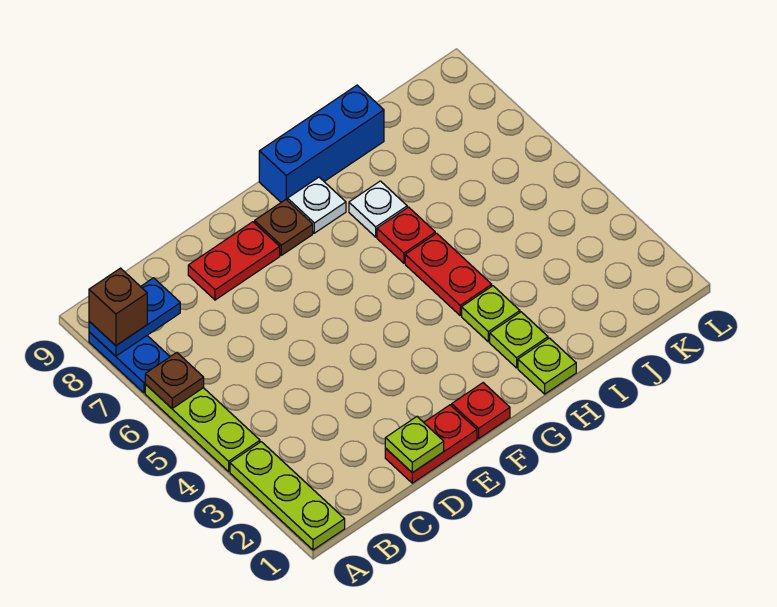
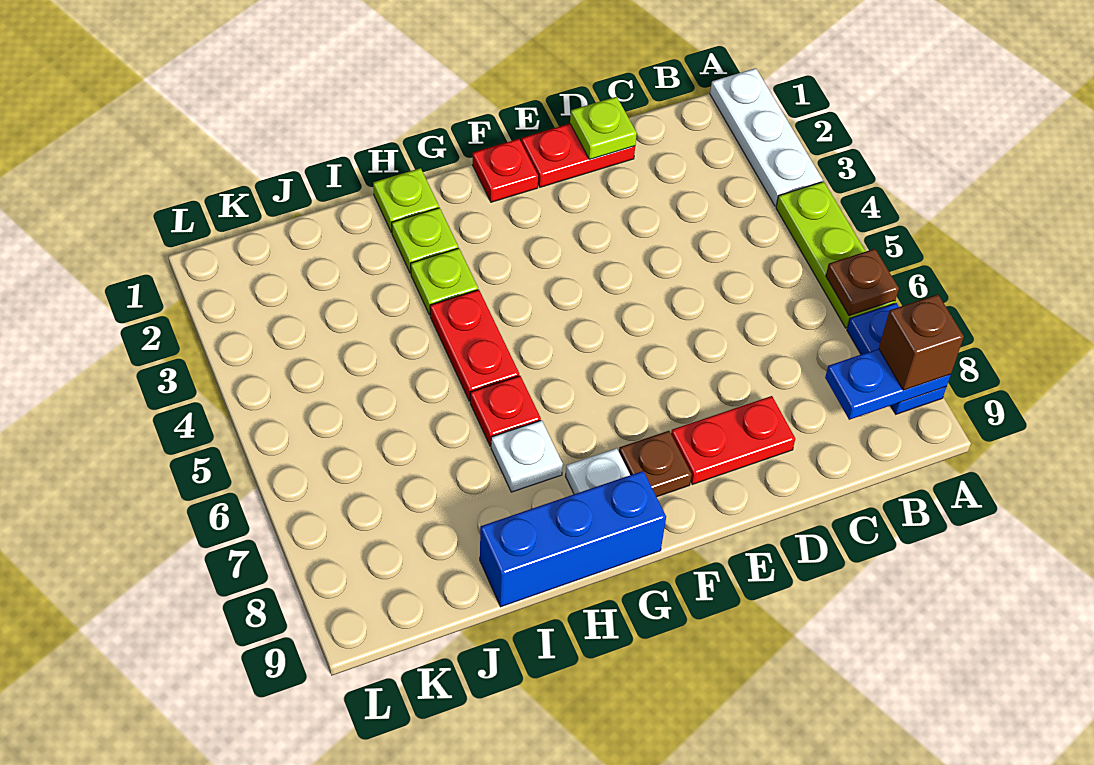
lime plate A1:A3 level 1 -> white plate A1:A3 level 1

